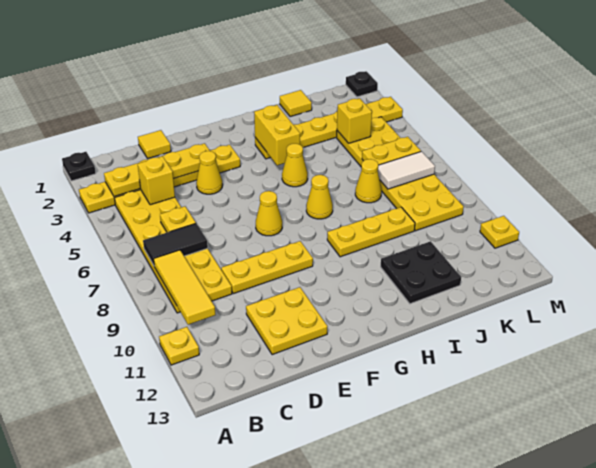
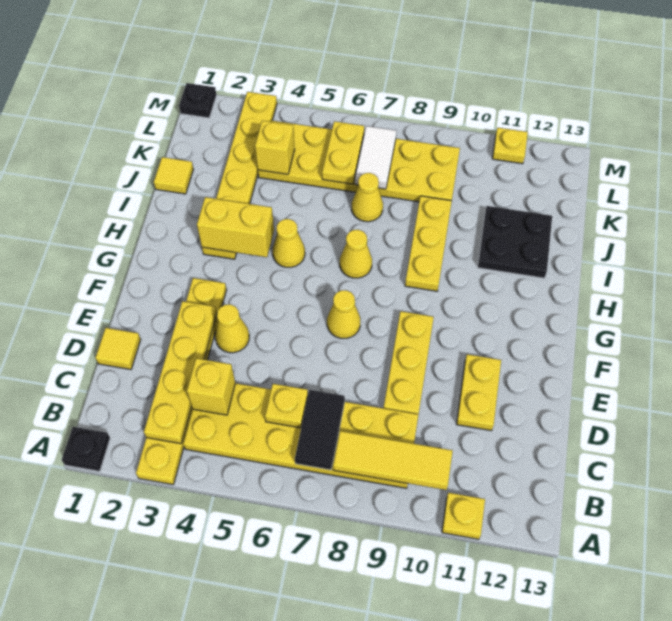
yellow plate D11:E12 level 1 -> yellow plate D11:E11 level 1

